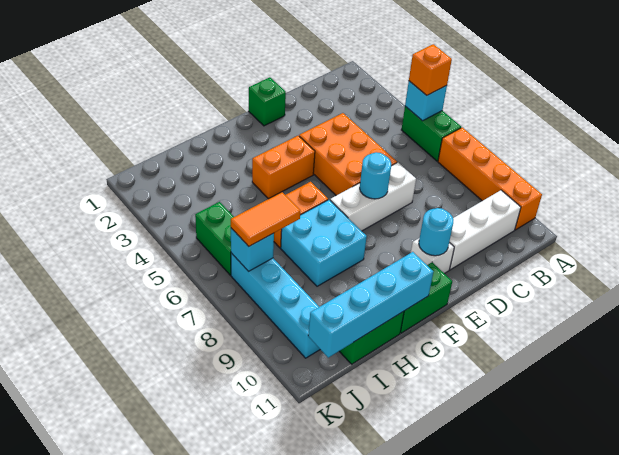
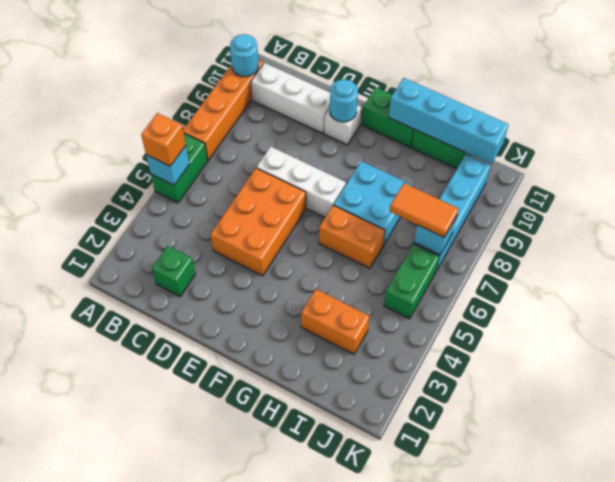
green brick E1 level 1 -> green brick C2 level 1
cyan round brick E7 level 2 -> cyan round brick A10 level 2
orange brick F4:G4 level 1 -> orange brick H3:I3 level 1

